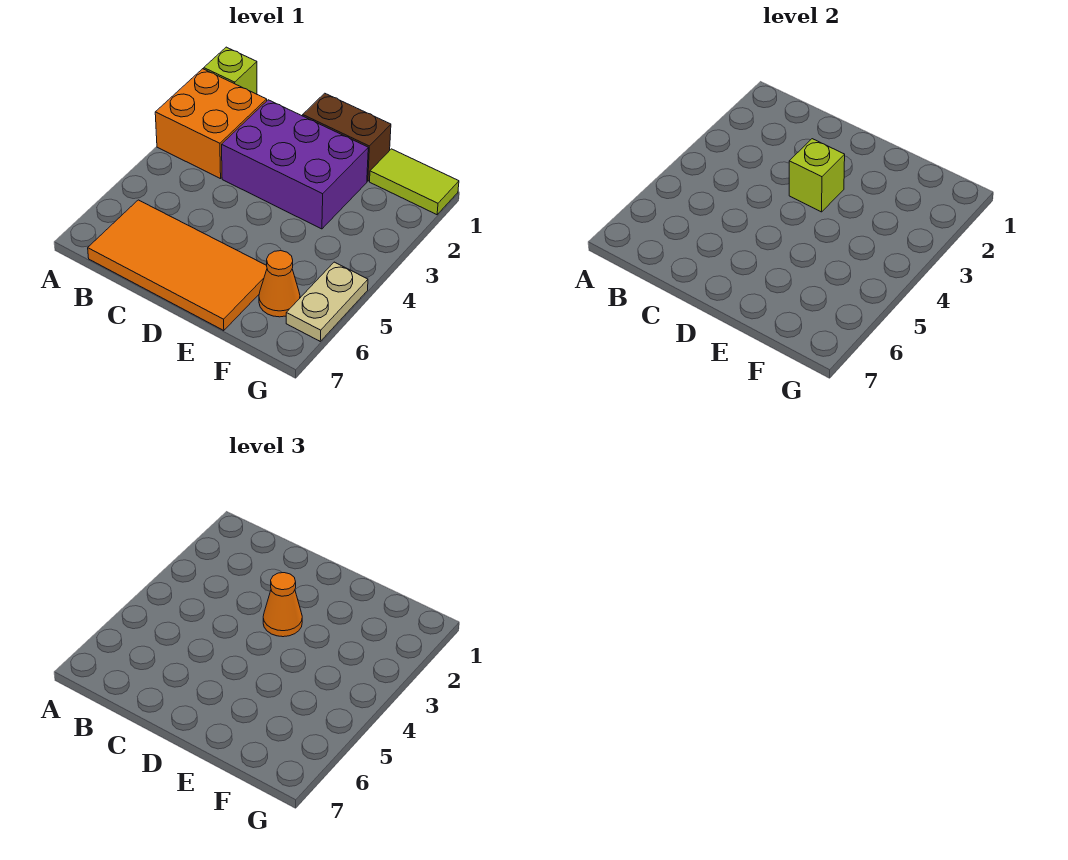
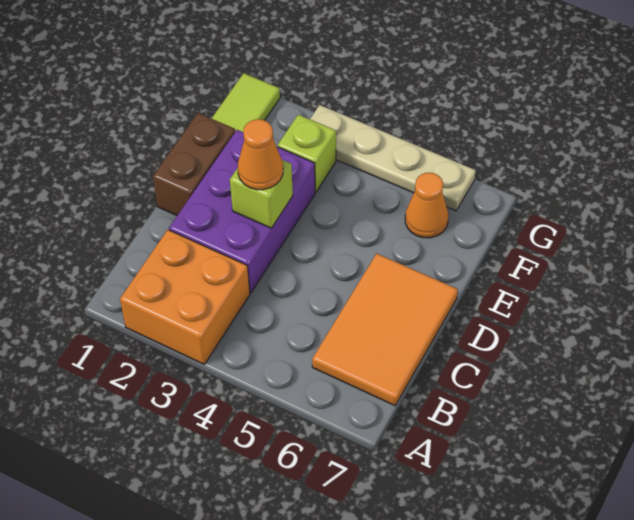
lime brick A1 level 1 -> lime brick F3 level 1
orange tile B6:E7 level 1 -> orange tile B6:D7 level 1
tan plate G5:G6 level 1 -> tan plate G3:G6 level 1

